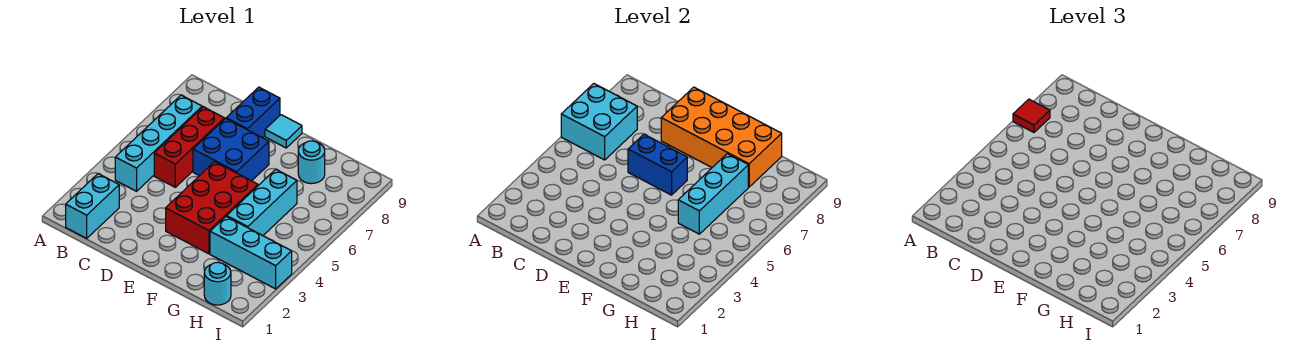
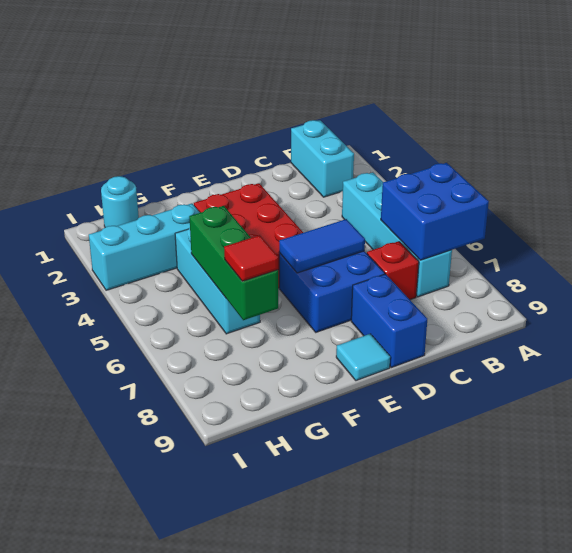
cyan brick A6:B7 level 2 -> blue brick A6:B7 level 2
red tile A7 level 3 -> red tile G7 level 3
red brick C5:C7 level 1 -> red brick C7 level 1
blue brick D6:E6 level 2 -> blue tile D6:E6 level 2
orange brick D8:G9 level 2 -> none
cyan brick G5:G7 level 2 -> green brick G5:G7 level 2
cyan round brick G8 level 1 -> none

